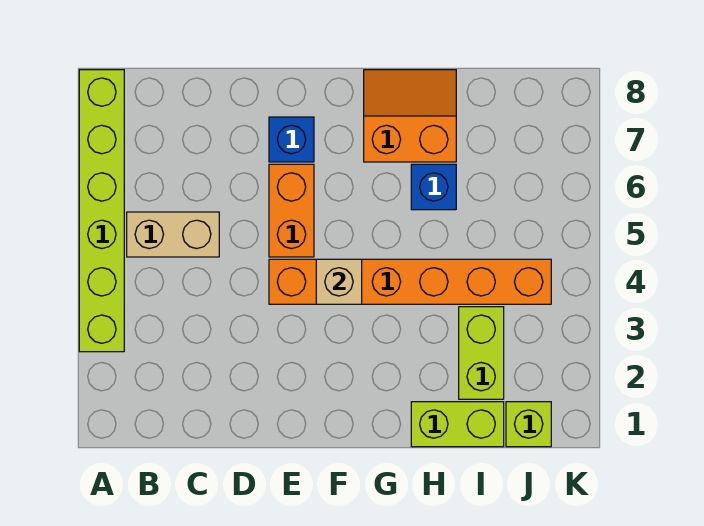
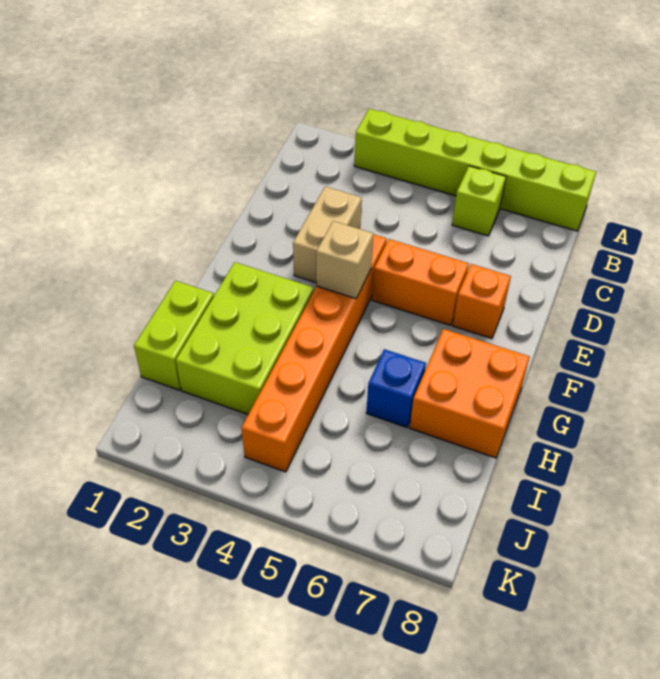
tan brick B5:C5 level 1 -> tan brick D3:E3 level 1
blue brick E7 level 1 -> orange brick E7 level 1
orange slope G7:H8 level 1 top 7 -> orange brick G7:H8 level 1
lime brick I2:I3 level 1 -> lime brick G2:I3 level 1
lime brick J1 level 1 -> lime brick B6 level 1

